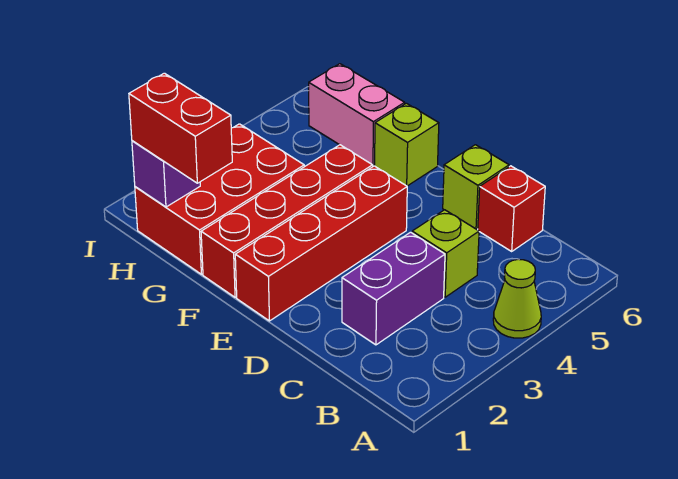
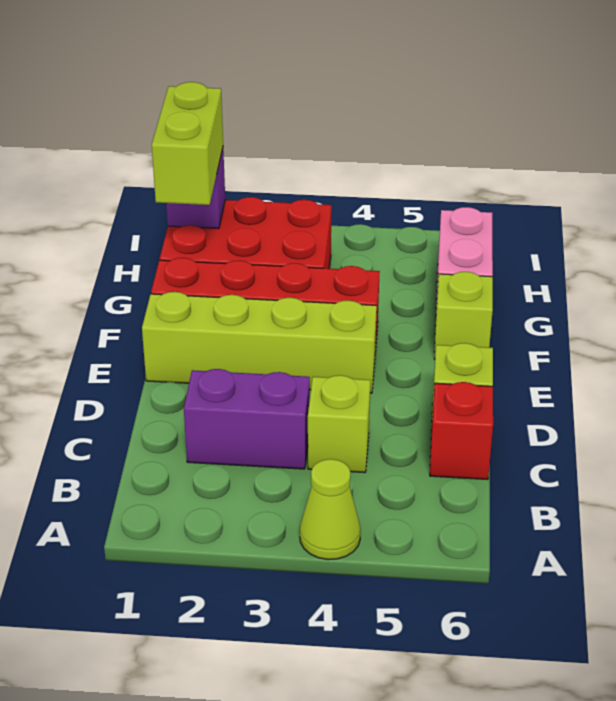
red brick E1:E4 level 1 -> lime brick E1:E4 level 1
red brick G1:H1 level 3 -> lime brick G1:H1 level 3

